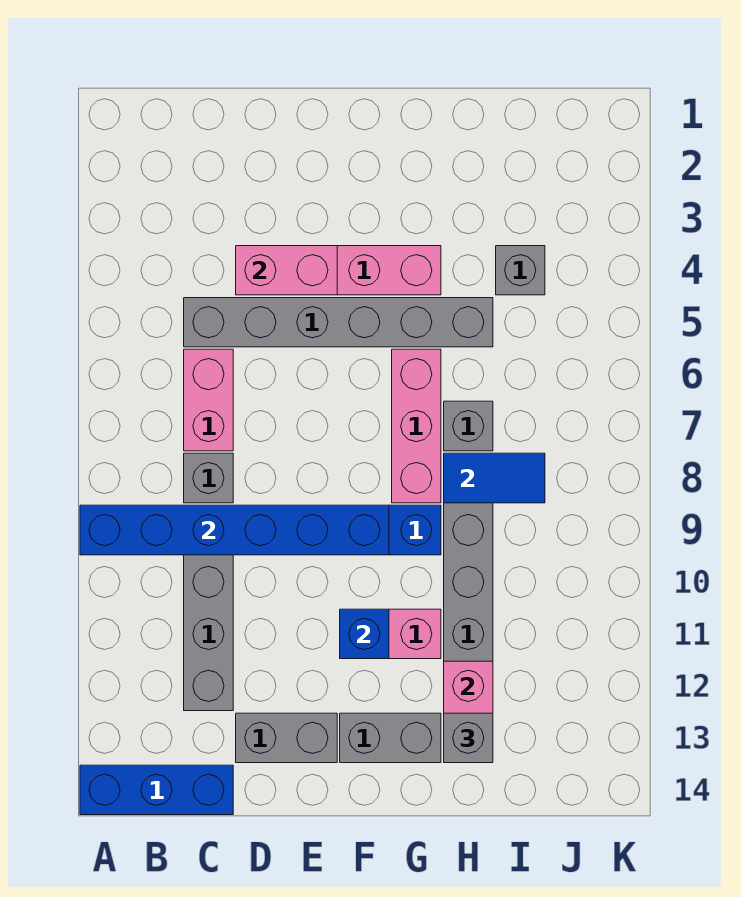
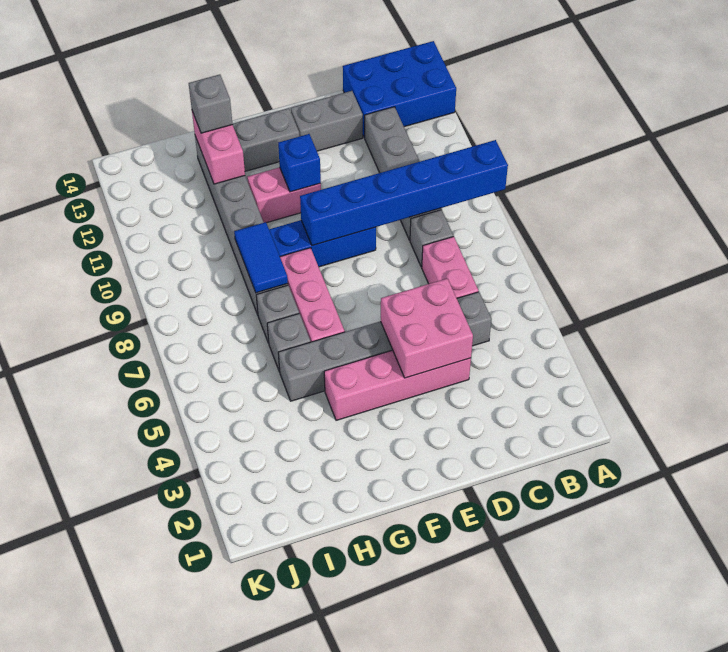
blue brick A14:C14 level 1 -> blue brick A13:C14 level 1
pink brick D4:E4 level 2 -> pink brick D4:E5 level 2
blue tile H8:I8 level 2 -> blue tile H8:H9 level 2
grey brick I4 level 1 -> grey brick H6 level 1

